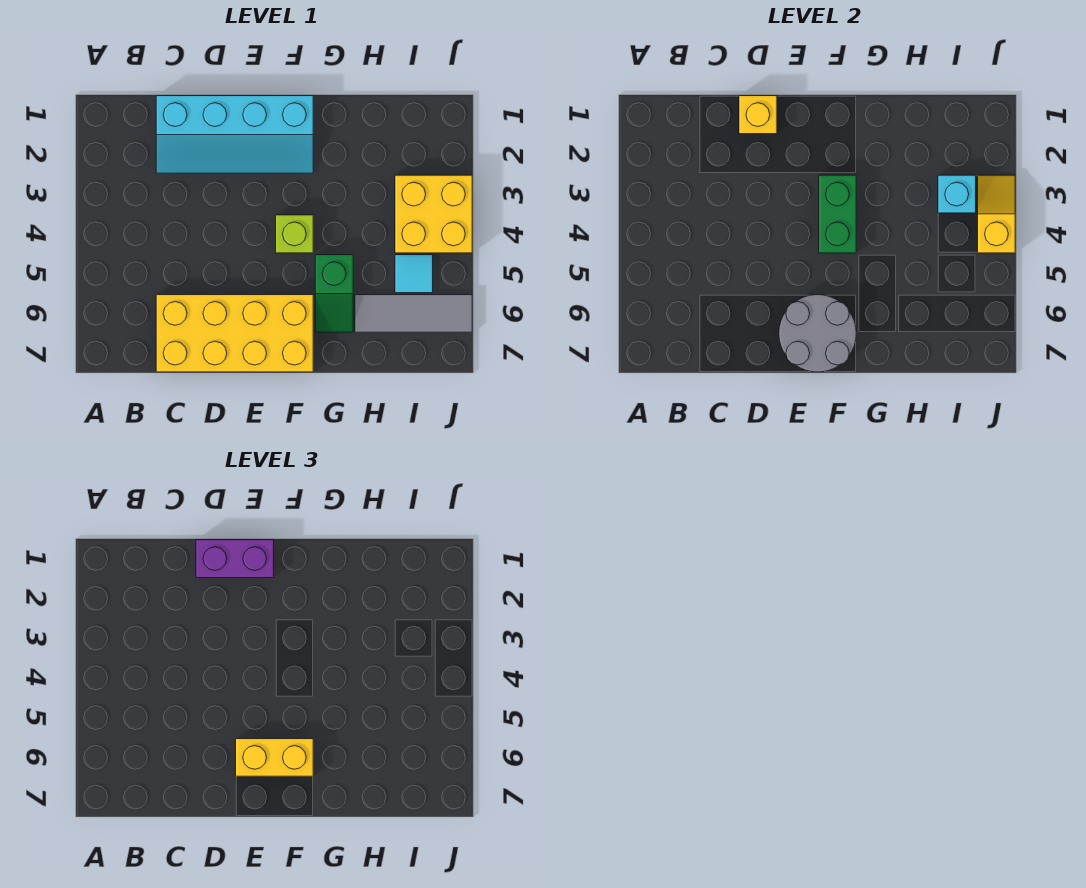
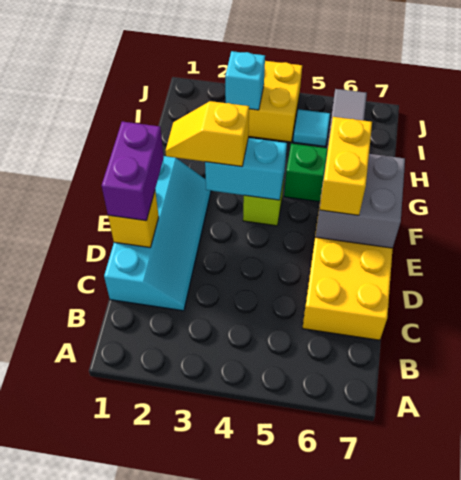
grey round brick E6:F7 level 2 -> grey brick E6:F7 level 2
green brick F3:F4 level 2 -> cyan brick F3:F4 level 2
yellow slope J3:J4 level 2 top 4 -> yellow slope F2:F3 level 3 top 3

